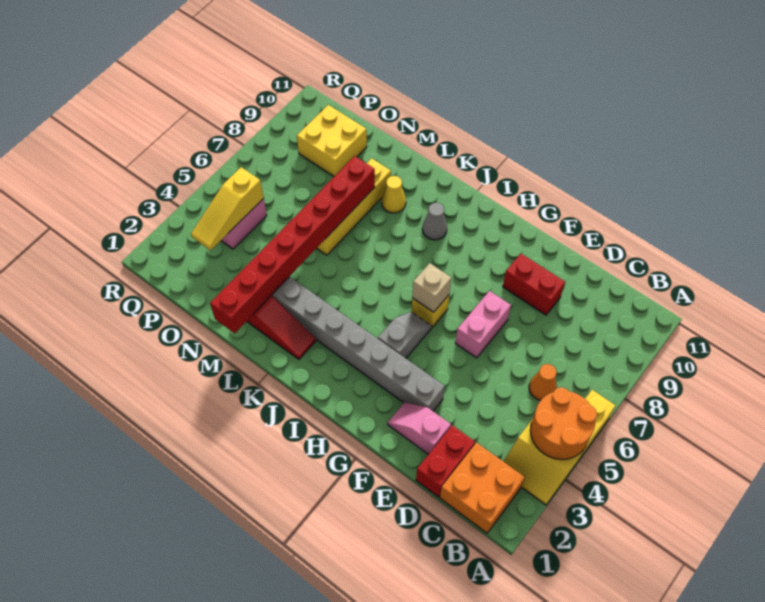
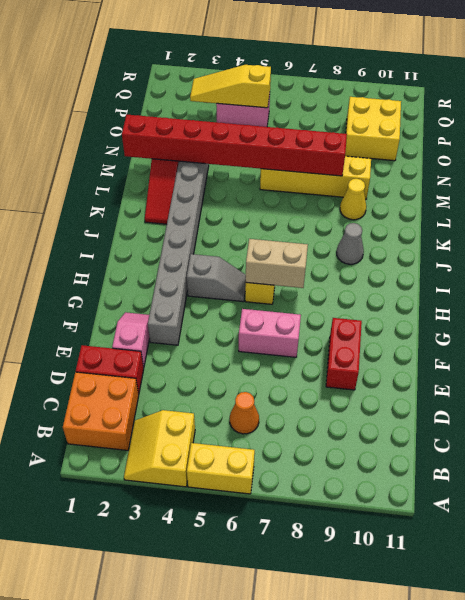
orange round brick A4:B5 level 2 -> none
tan brick H6 level 2 -> tan brick H6:H7 level 2

